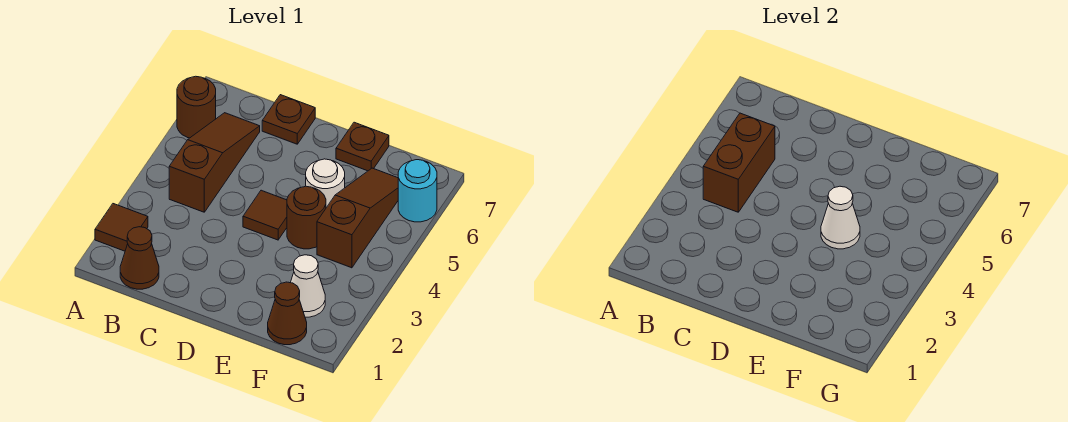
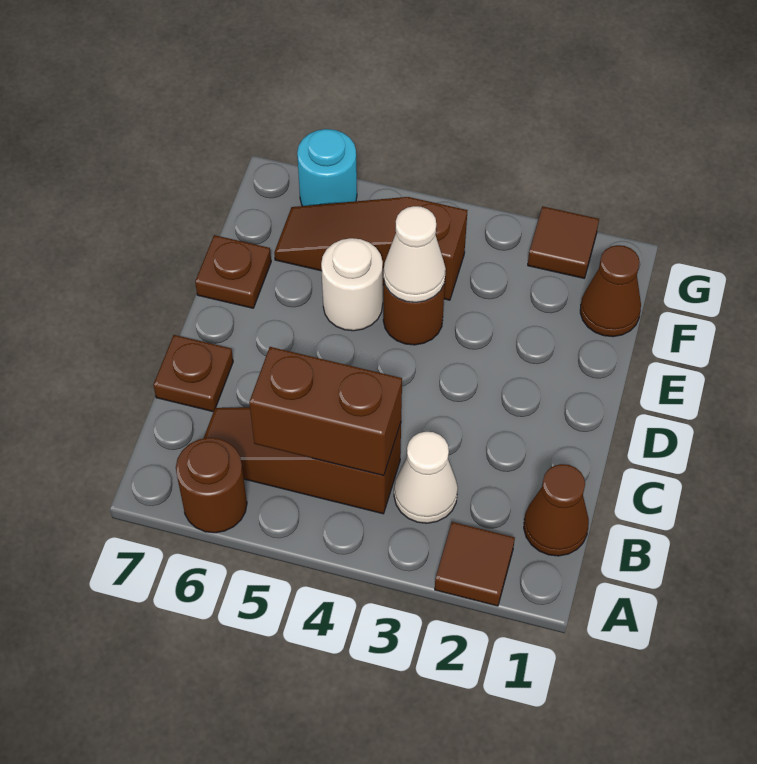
brown tile D4 level 1 -> brown tile G2 level 1
white cone F2 level 1 -> white cone B3 level 1

